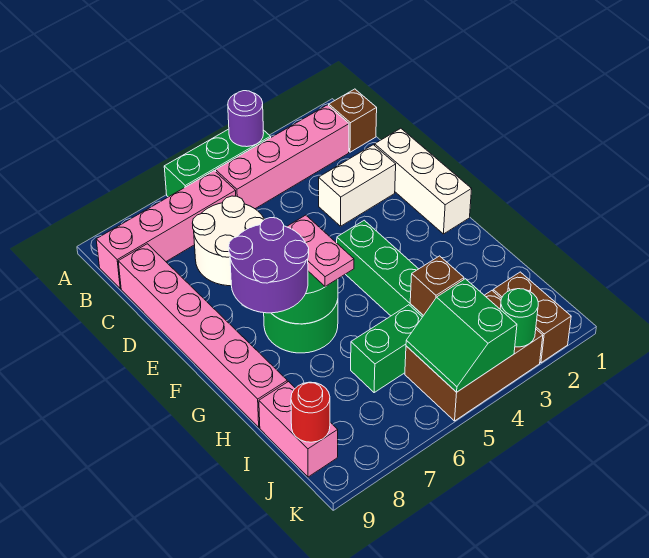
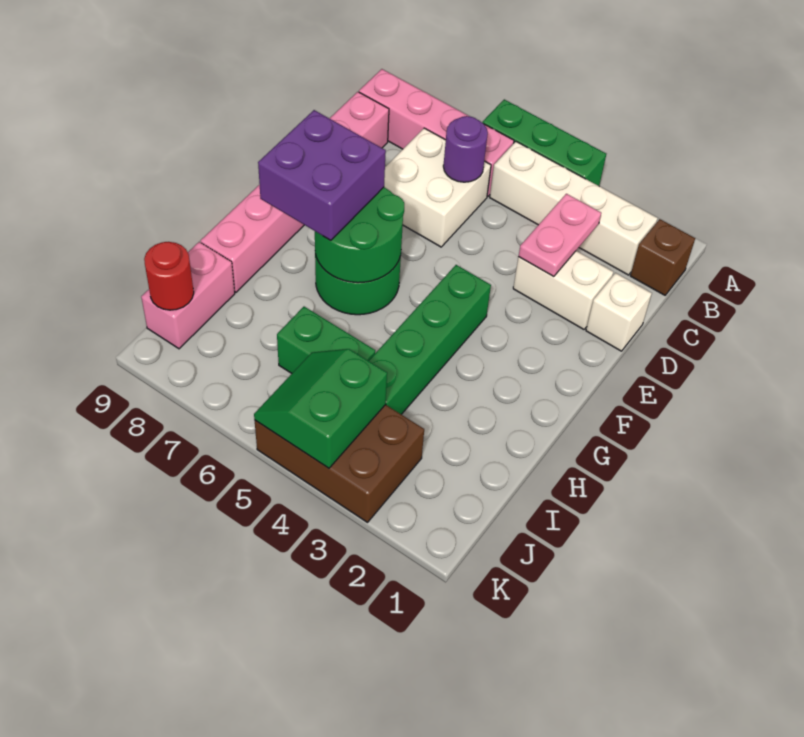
purple round brick A4 level 2 -> purple round brick C6 level 2
pink brick B2:B5 level 1 -> white brick B2:B5 level 1
white round brick C6:D7 level 1 -> white brick C6:D7 level 1
white brick D1:F1 level 1 -> white brick D1 level 1
pink plate F6:G6 level 3 -> pink plate C3:D3 level 2
purple round brick F7:G8 level 3 -> purple brick F7:G8 level 3
brown brick I4 level 2 -> none
brown brick J2:K2 level 1 -> none
green round brick K3 level 2 -> none

